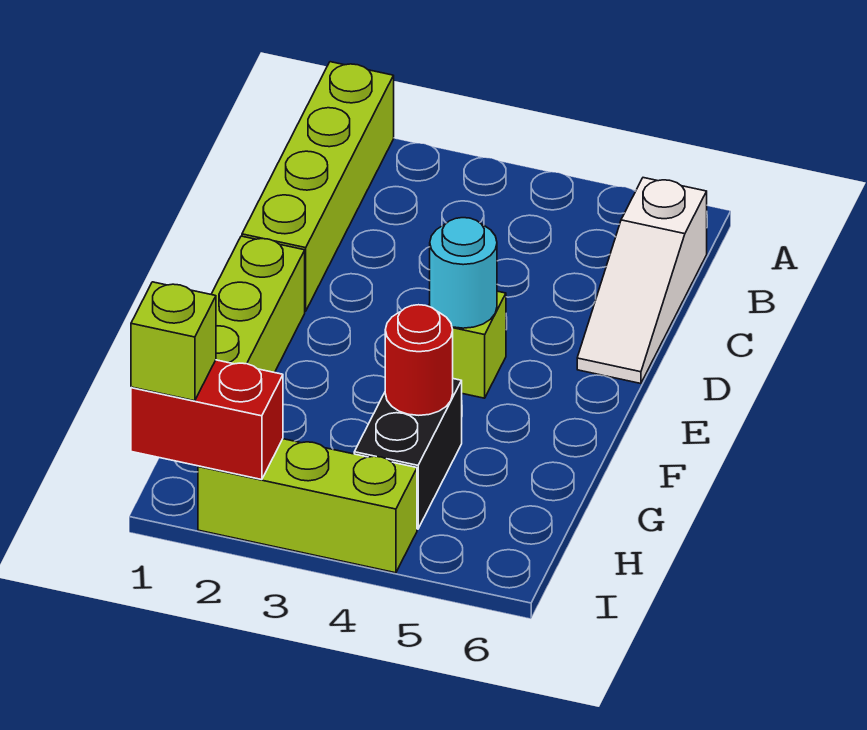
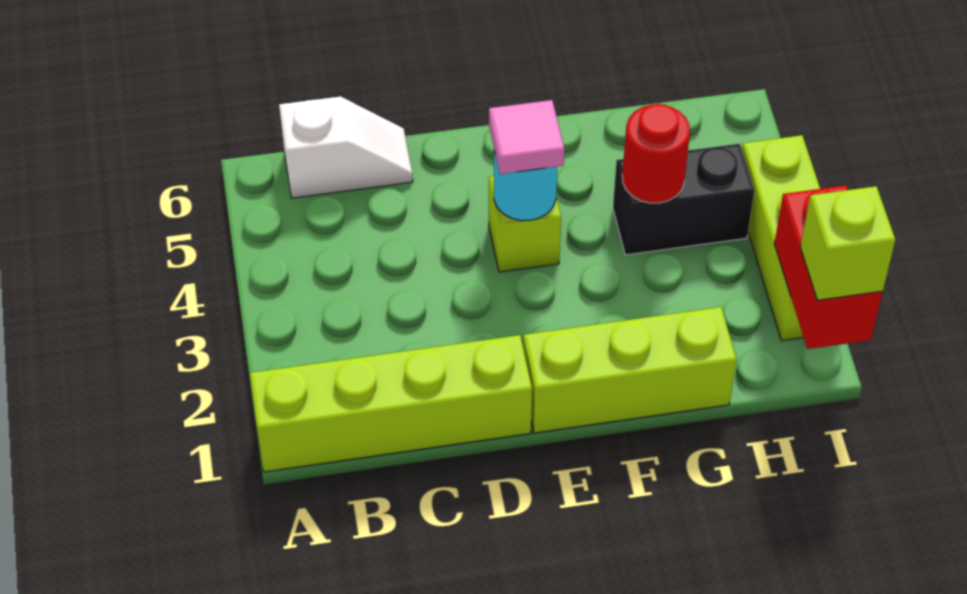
white slope B6:D6 level 1 top B -> white slope B6:C6 level 1 top B
none -> pink tile E4 level 3

